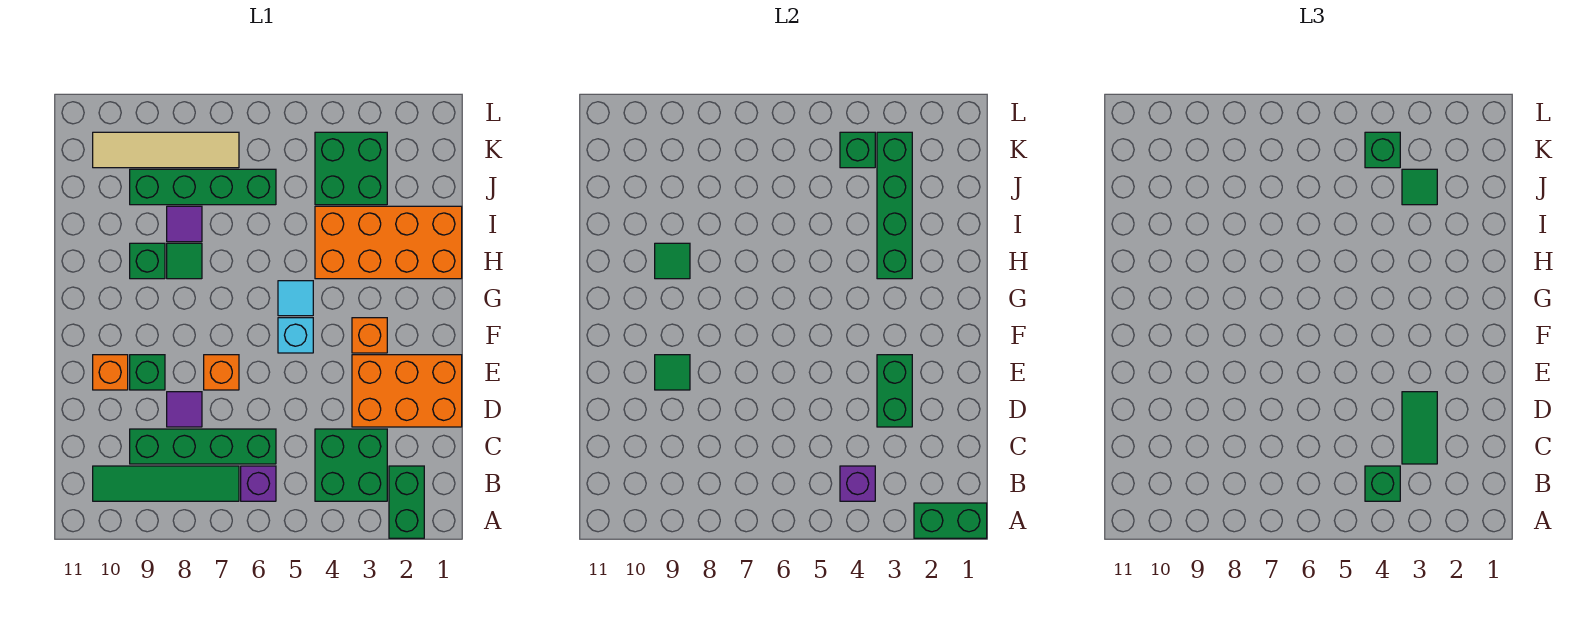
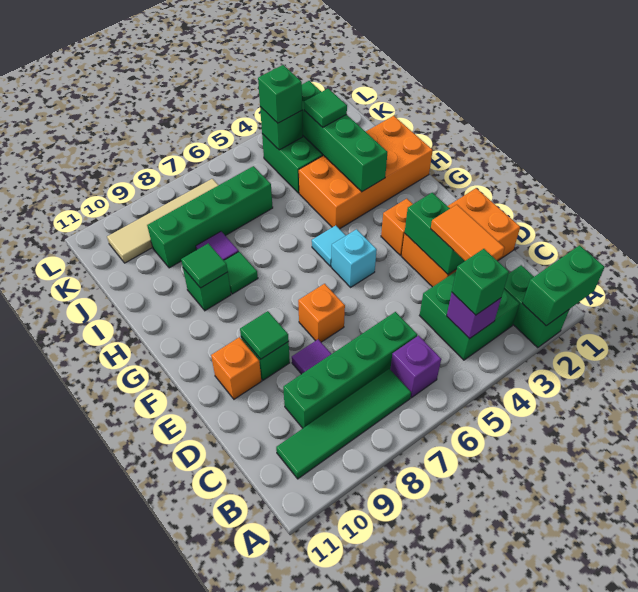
green tile C3:D3 level 3 -> orange tile C3:D3 level 3

